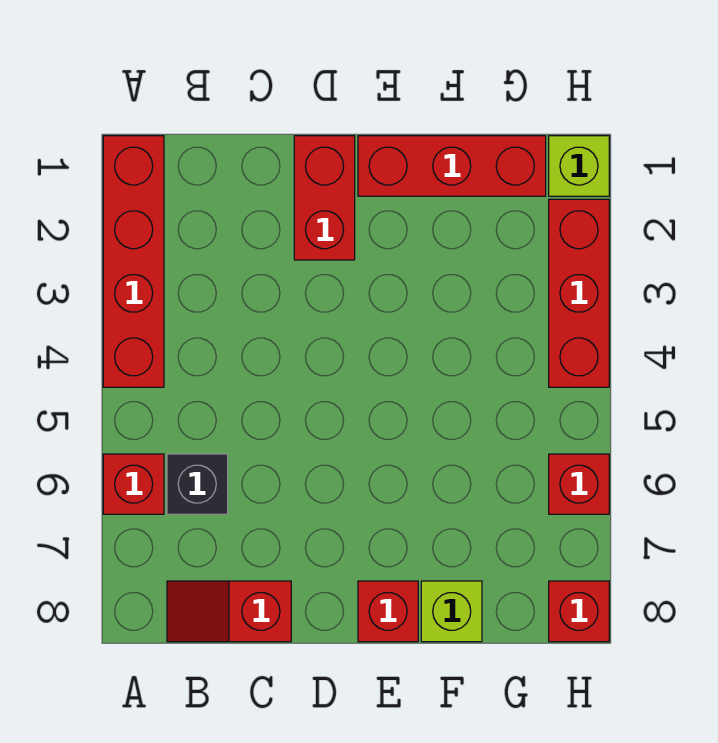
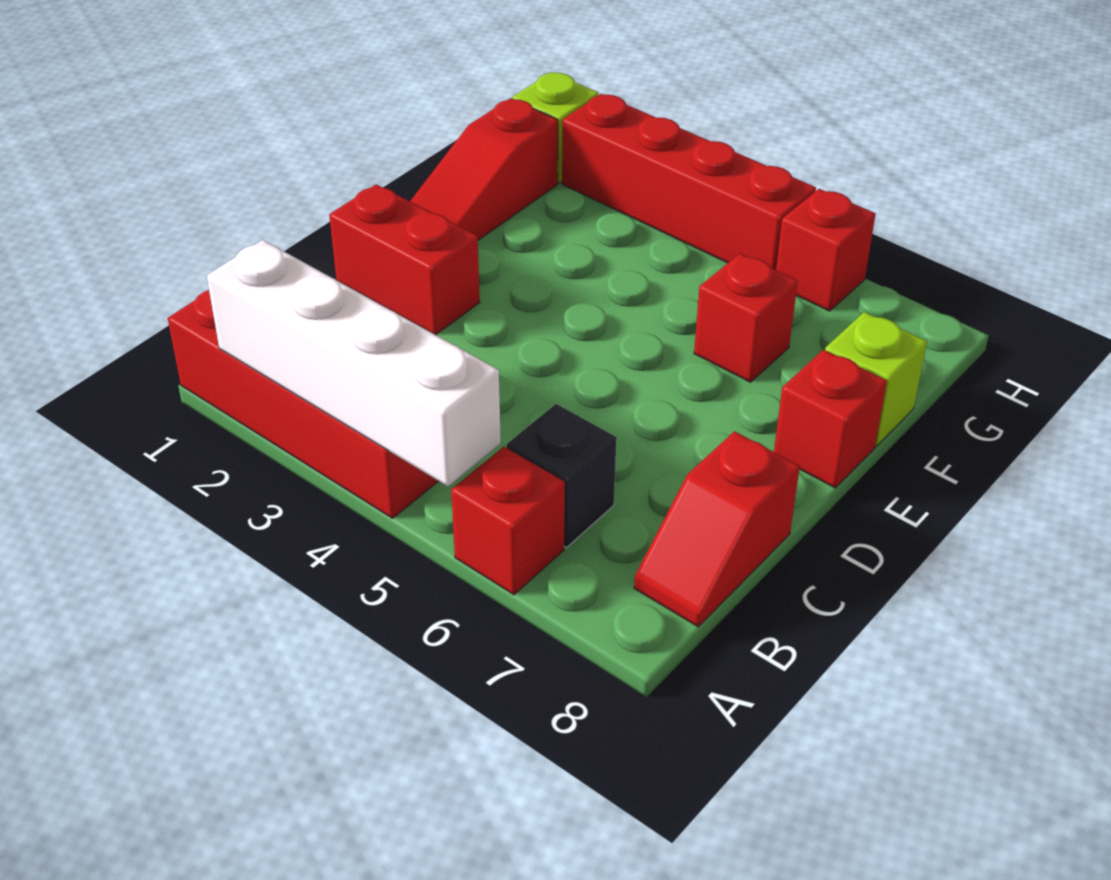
none -> white brick A2:A5 level 2
red brick E1:G1 level 1 -> red slope E1:G1 level 1 top G
red brick H2:H4 level 1 -> red brick H2:H5 level 1
red brick H8 level 1 -> red brick F6 level 1

